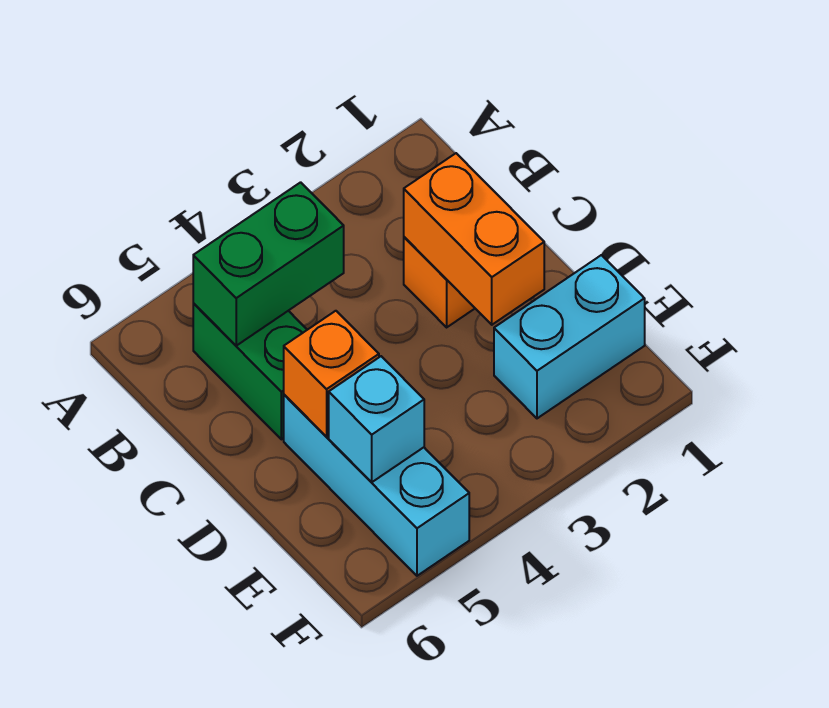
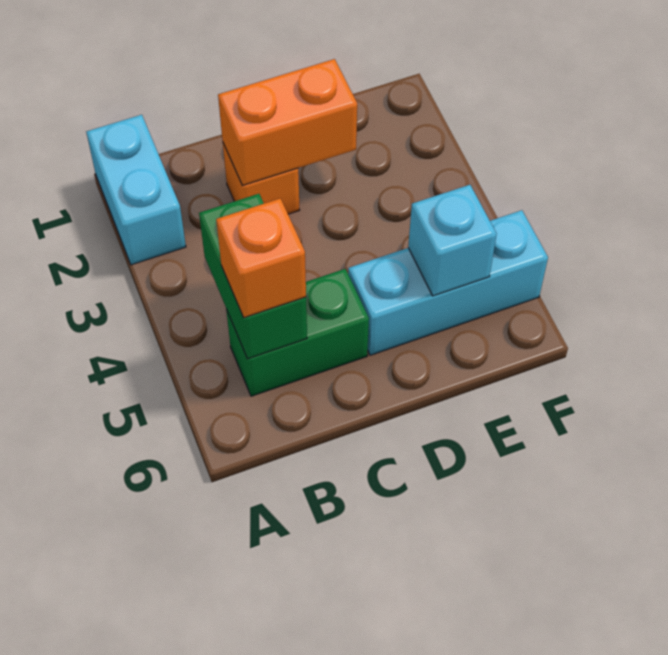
orange brick D5 level 2 -> orange brick B5 level 3
cyan brick E1:E2 level 1 -> cyan brick A1:A2 level 1

